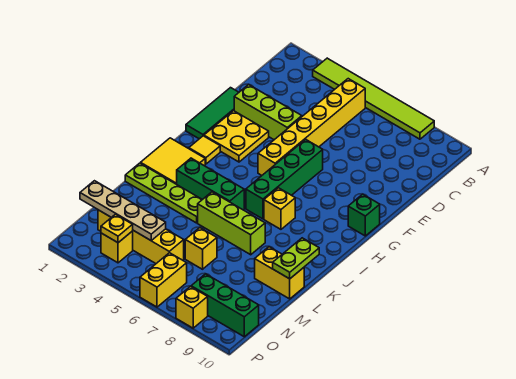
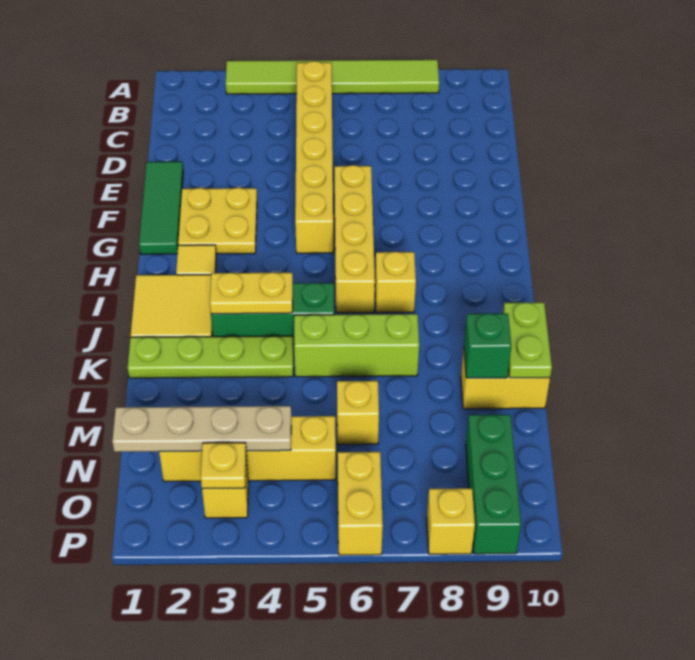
lime brick E2:E4 level 1 -> none
green brick F6:I6 level 1 -> yellow brick F6:I6 level 1
green brick G10 level 1 -> green brick L9 level 2
none -> yellow plate J3:J4 level 2
green brick O8:O10 level 1 -> green brick N9:P9 level 1

